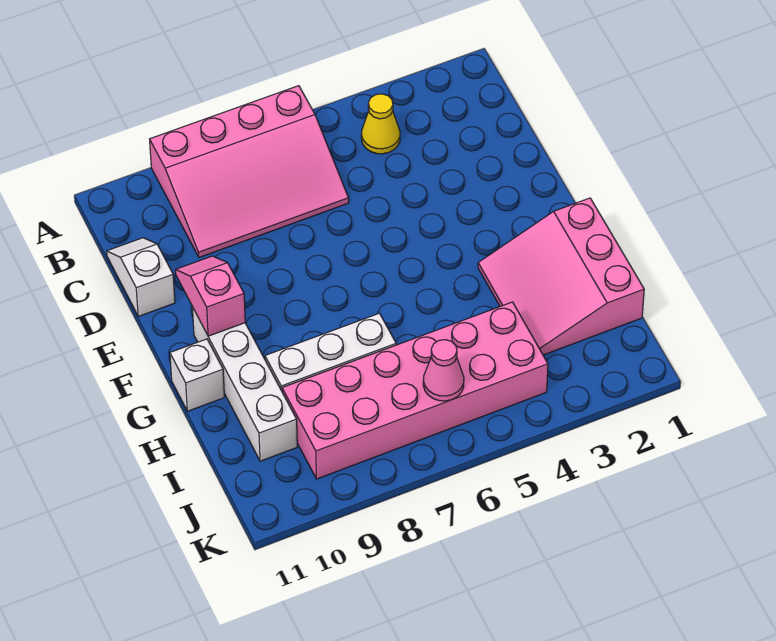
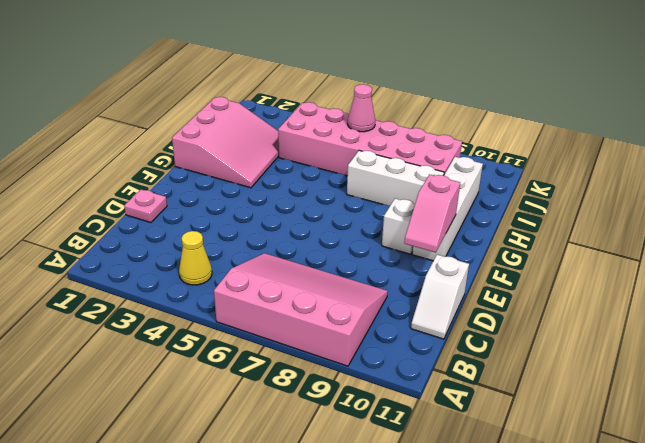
none -> pink plate D1 level 1
white brick G11 level 1 -> white brick F9 level 1

